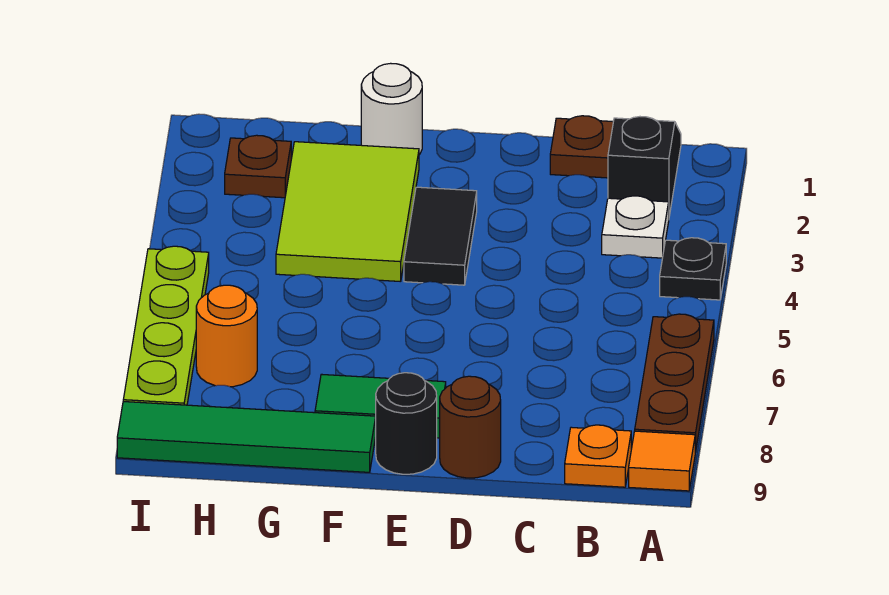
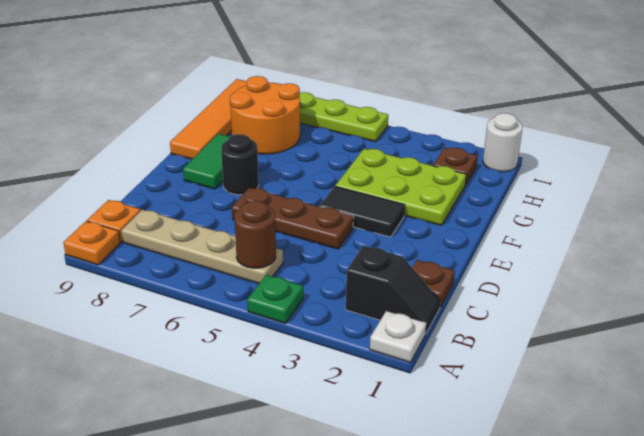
black plate A4 level 1 -> green plate A4 level 1
brown plate A6:A8 level 1 -> brown plate D4:D6 level 1
orange tile A9 level 1 -> orange plate A9 level 1
white plate B3 level 1 -> white plate A1 level 1
none -> tan plate B5:B8 level 1
brown round brick D9 level 1 -> brown round brick B5 level 2
black round brick E9 level 1 -> black round brick E7 level 1
white round brick F1 level 1 -> white round brick I1 level 1
lime tile F2:G4 level 1 -> lime plate F2:G4 level 1
green tile F9:I9 level 1 -> orange tile F9:I9 level 1
orange round brick H7 level 1 -> orange round brick G7:H8 level 1

